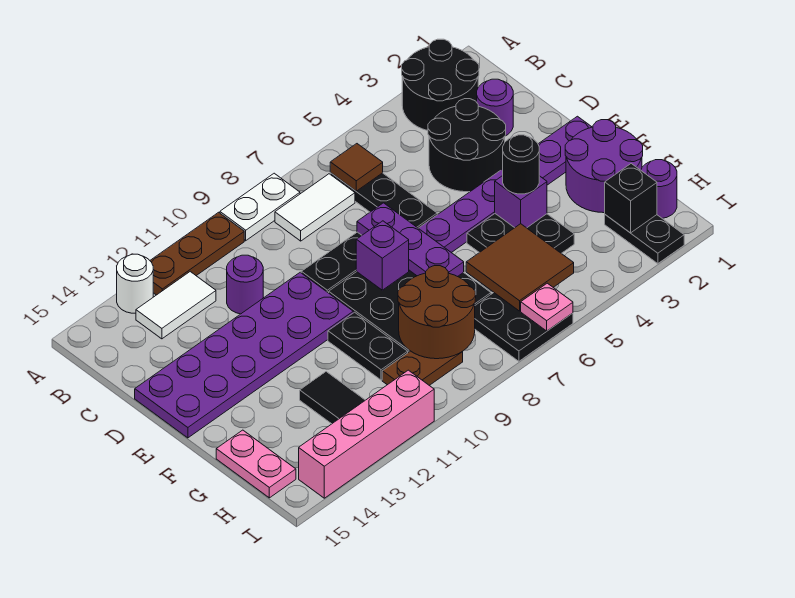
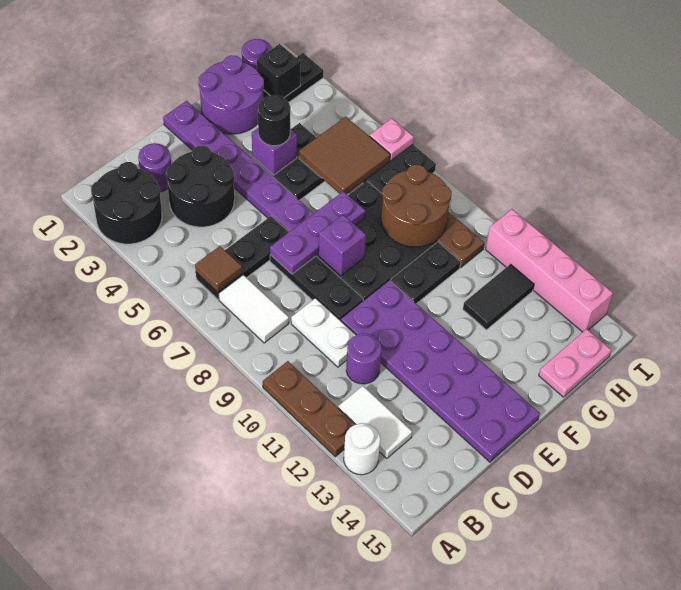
white plate A8:A9 level 1 -> white plate C9:C10 level 1

